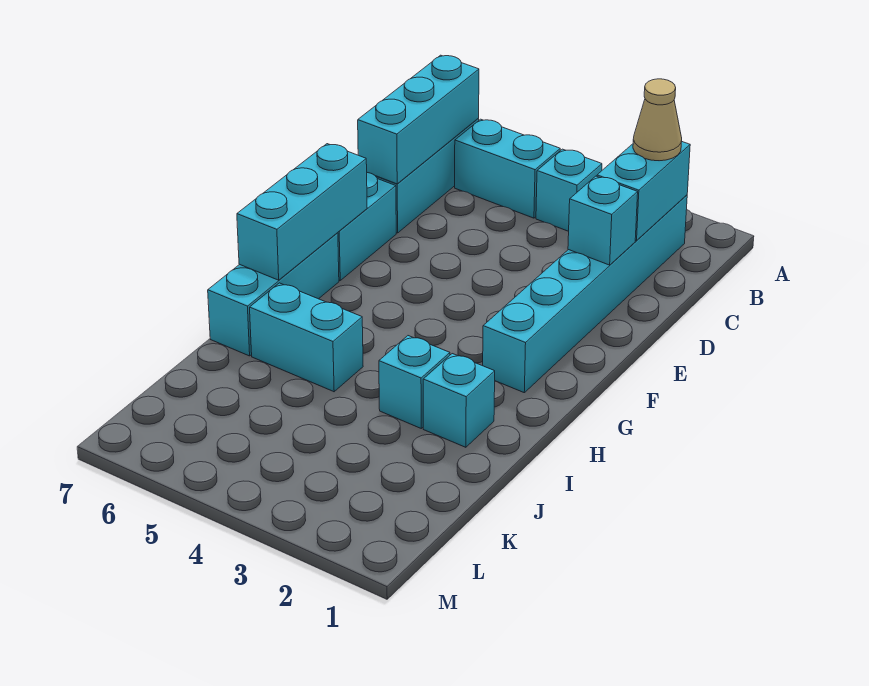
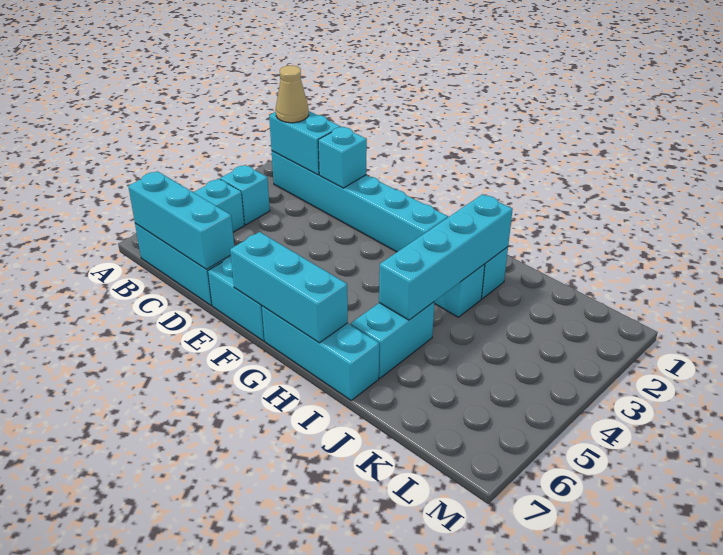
none -> cyan brick I2:I5 level 2

